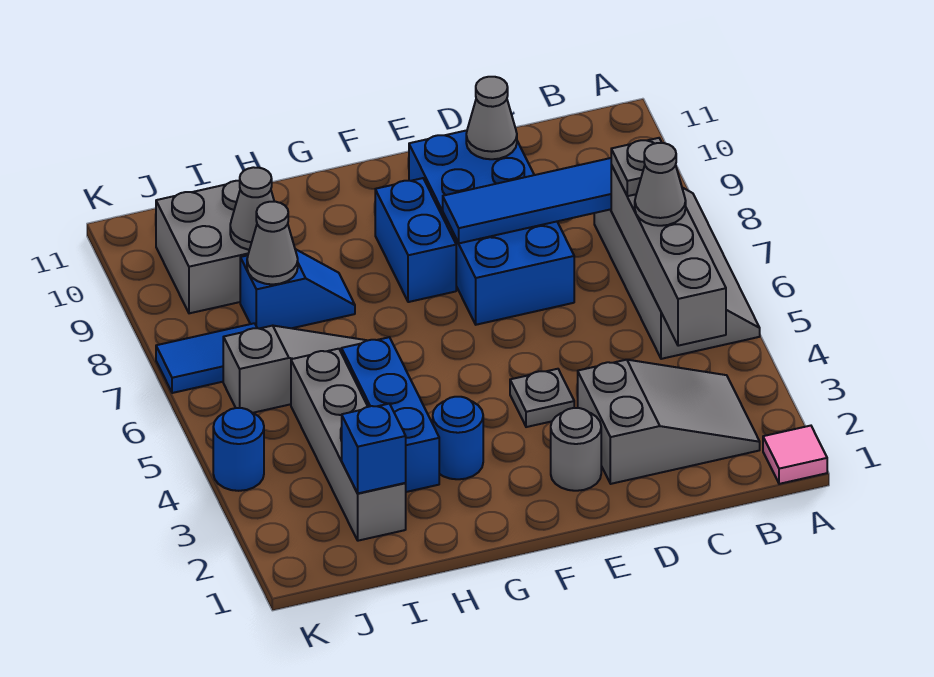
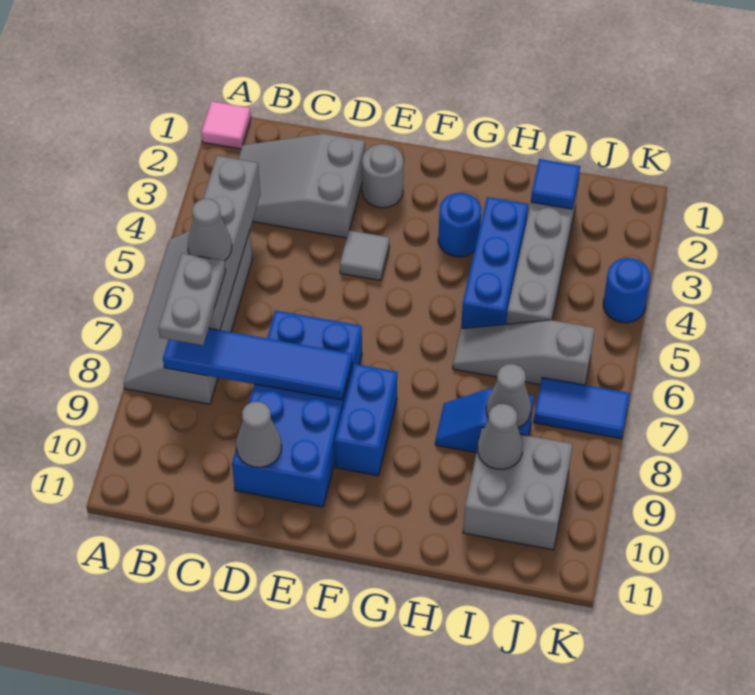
grey plate B7 level 3 -> grey plate B7:B8 level 3
grey plate E4 level 1 -> grey tile E4 level 1
blue brick I2 level 2 -> blue tile I2 level 2

